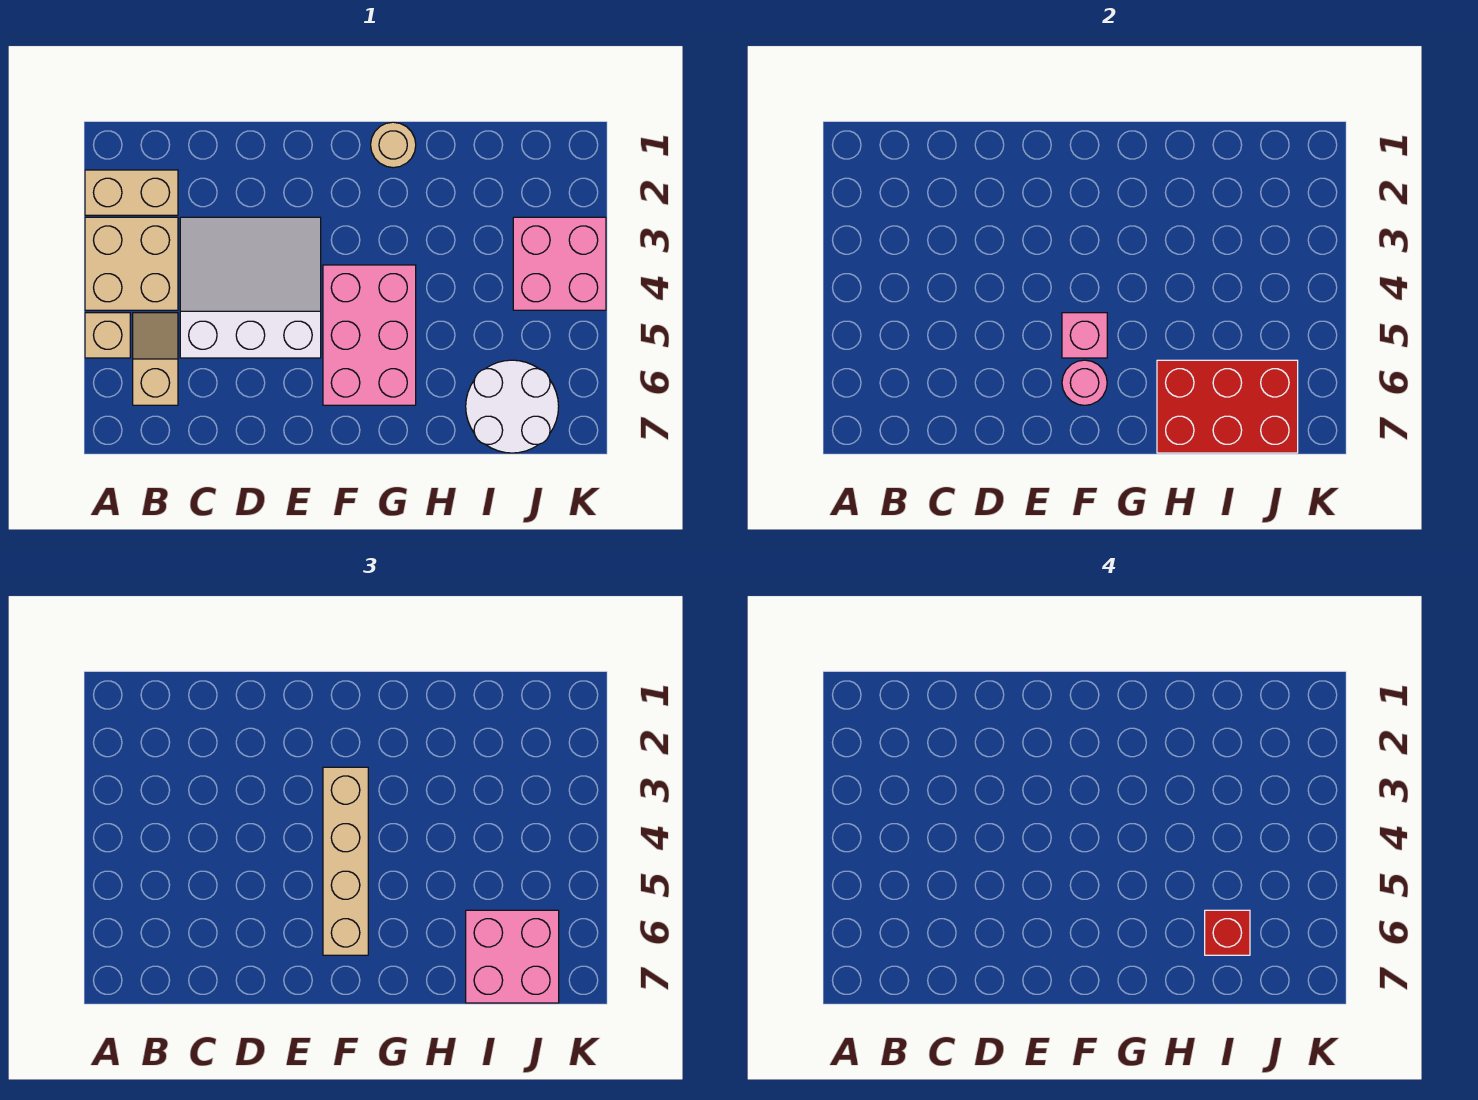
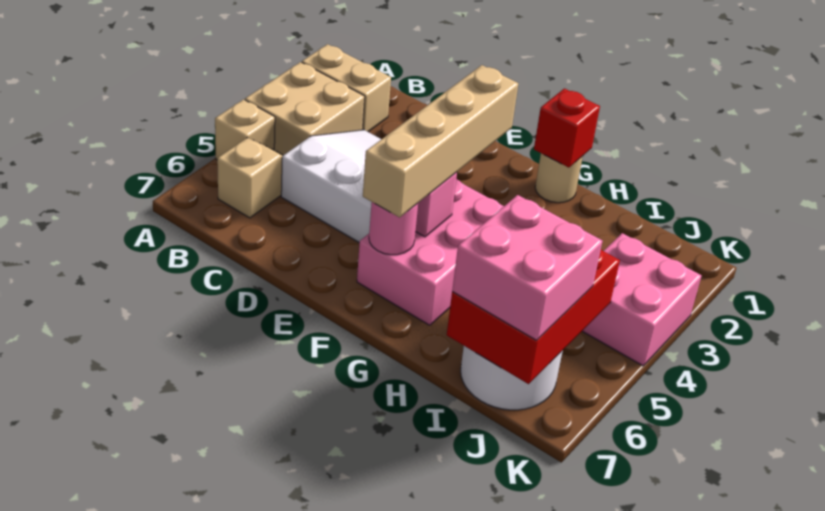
red brick H6:J7 level 2 -> red brick I5:J7 level 2
red brick I6 level 4 -> red brick G1 level 2

